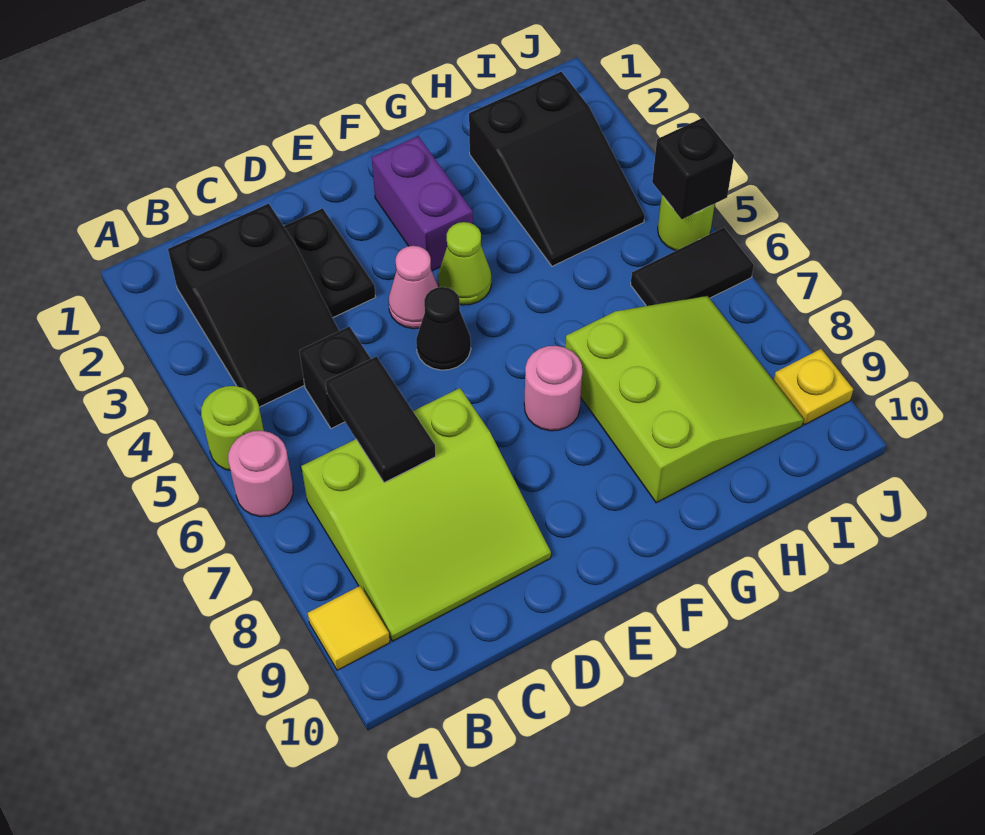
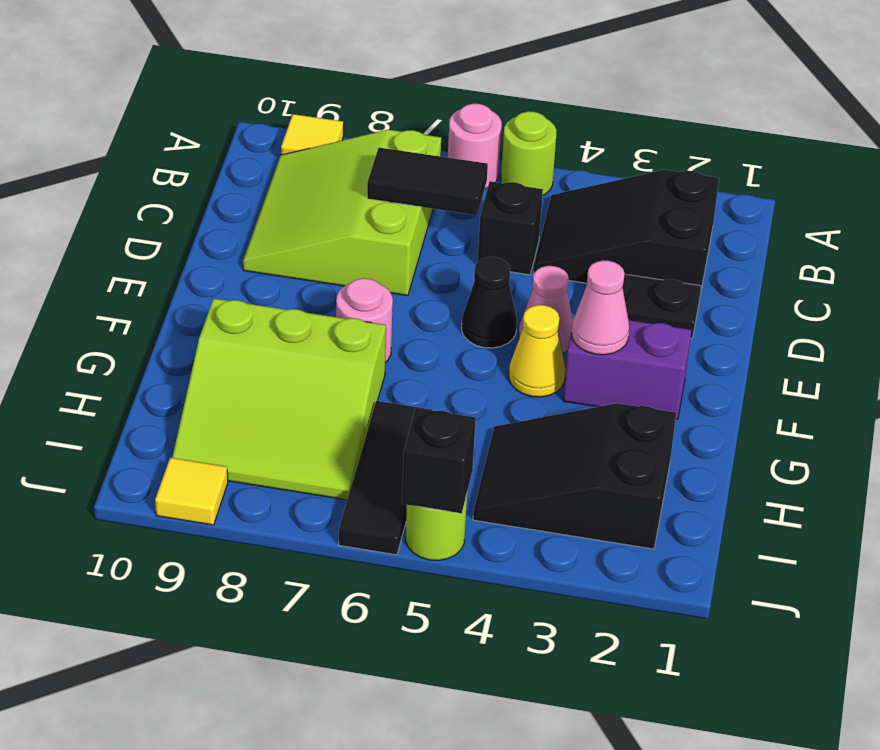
none -> pink cone F3 level 2
lime cone F4 level 1 -> yellow cone F4 level 1
black tile I6:J6 level 1 -> black tile H6:J6 level 1
yellow plate J9 level 1 -> yellow tile J9 level 1

